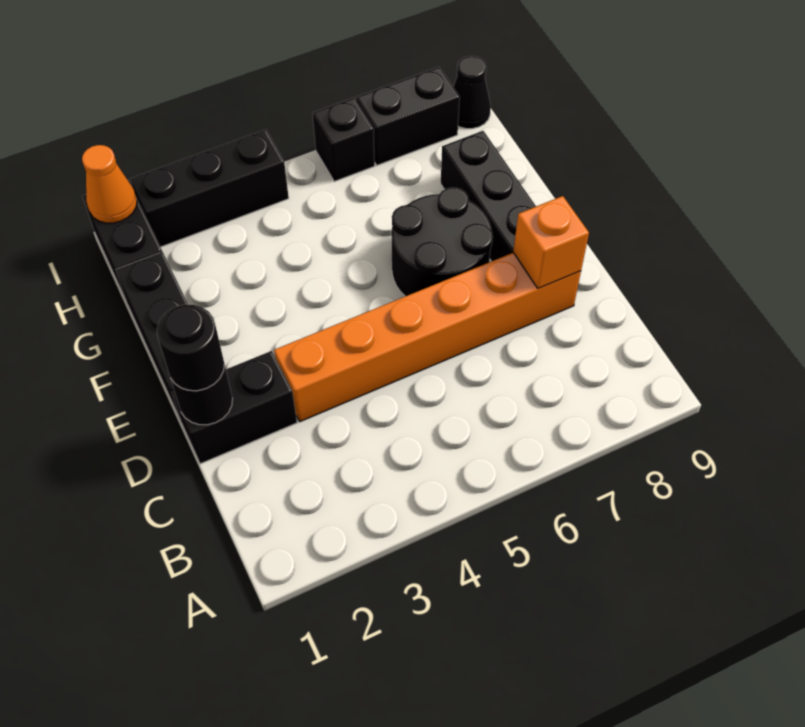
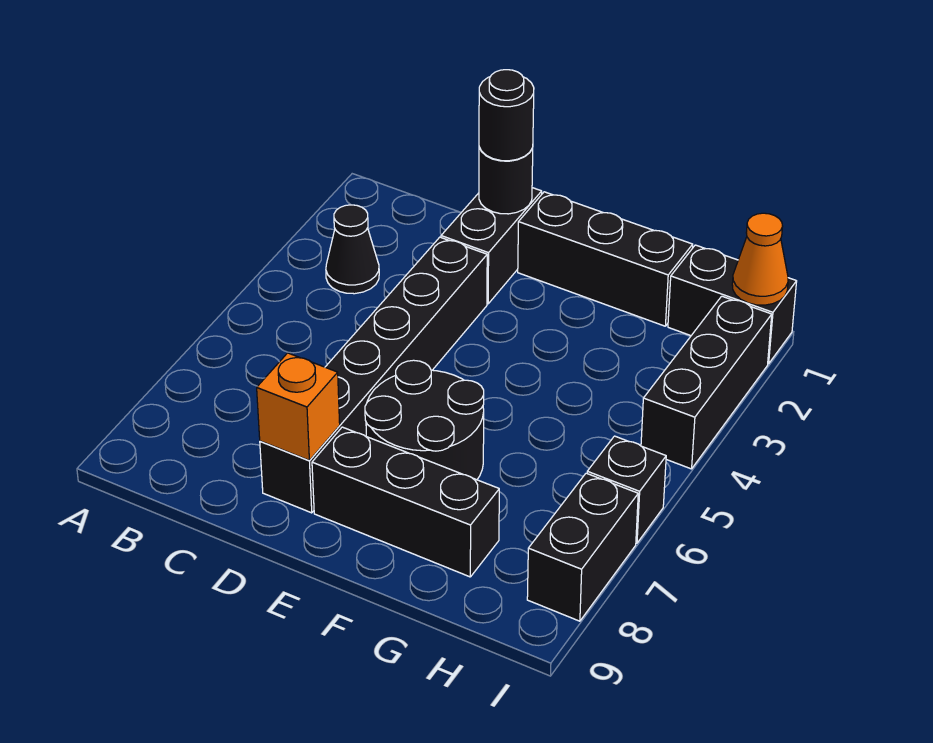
orange brick D3:D8 level 1 -> black brick D3:D8 level 1
black cone I9 level 1 -> black cone B3 level 1

